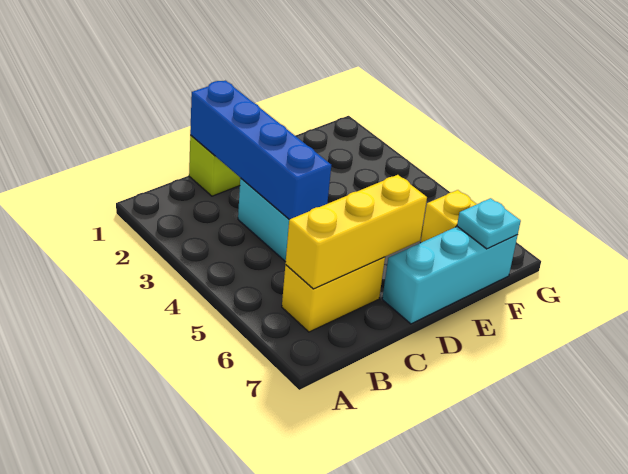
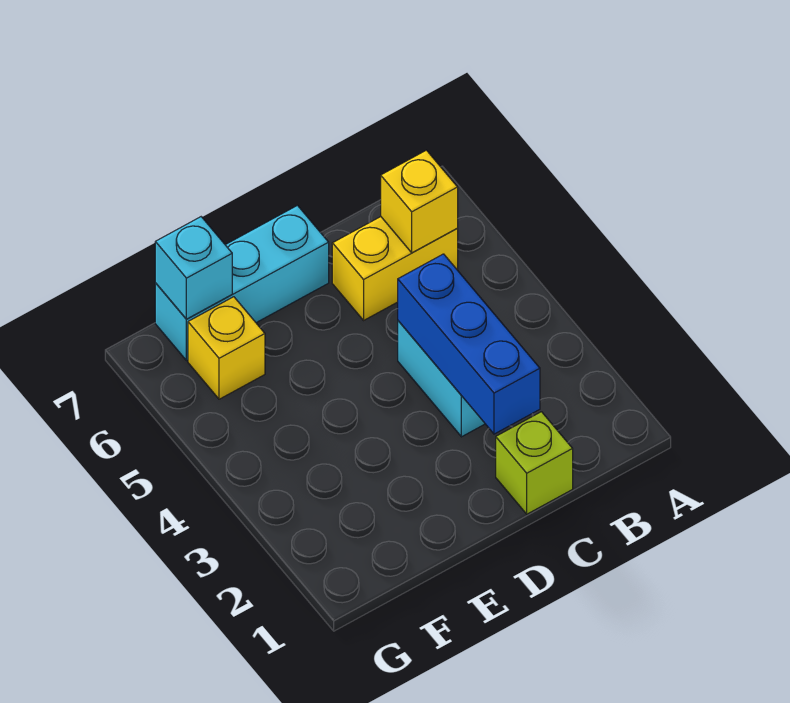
yellow brick B6:D6 level 2 -> yellow brick B6 level 2
blue brick C1:C4 level 2 -> blue brick C2:C4 level 2
cyan plate F7 level 2 -> cyan brick F7 level 2

